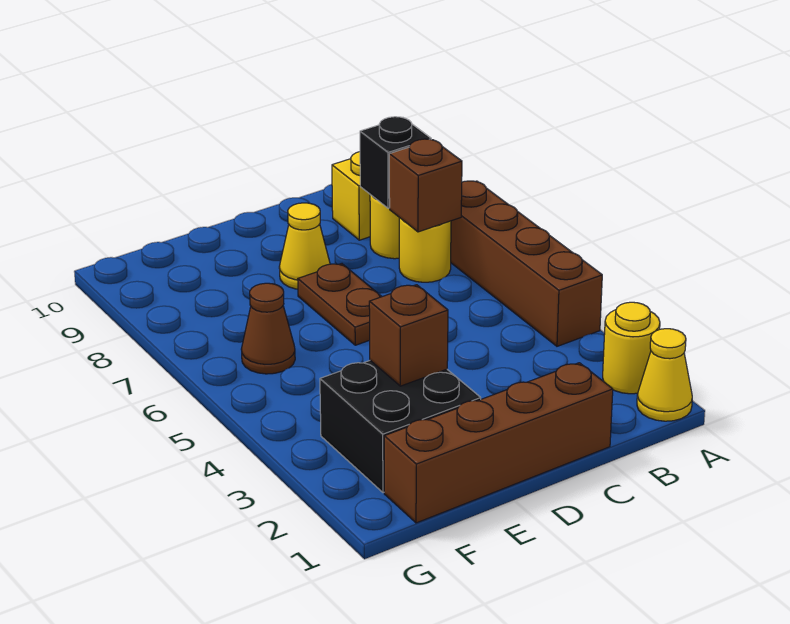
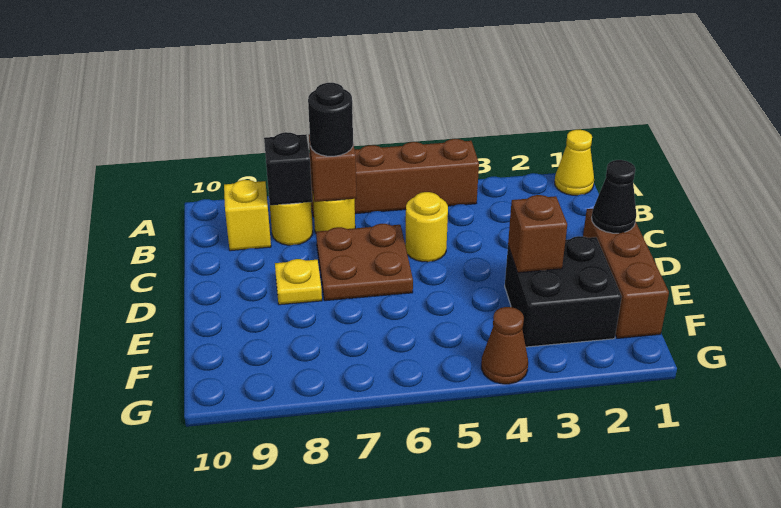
yellow round brick A2 level 1 -> yellow round brick C5 level 1
none -> black round brick B7 level 3
brown brick C1:F1 level 1 -> brown brick D1:F1 level 1
none -> black cone D1 level 2
brown plate D6:D7 level 1 -> brown plate C6:D7 level 1
yellow cone D8 level 1 -> yellow plate D8 level 1
brown cone F6 level 1 -> brown cone G4 level 1

